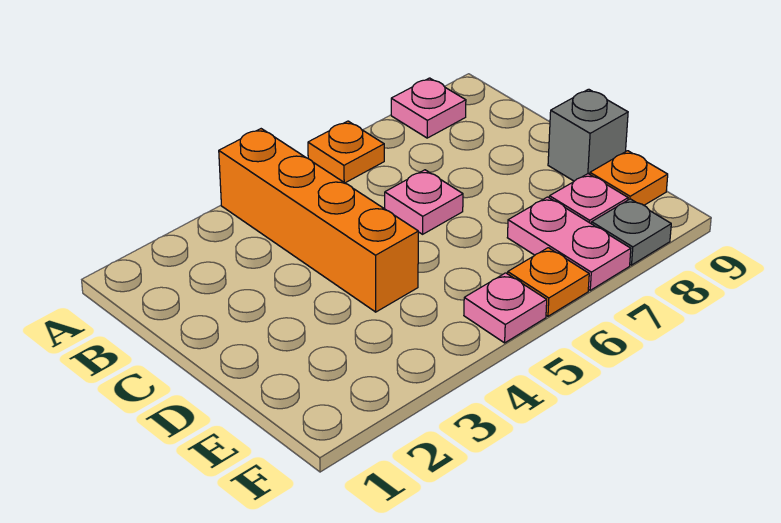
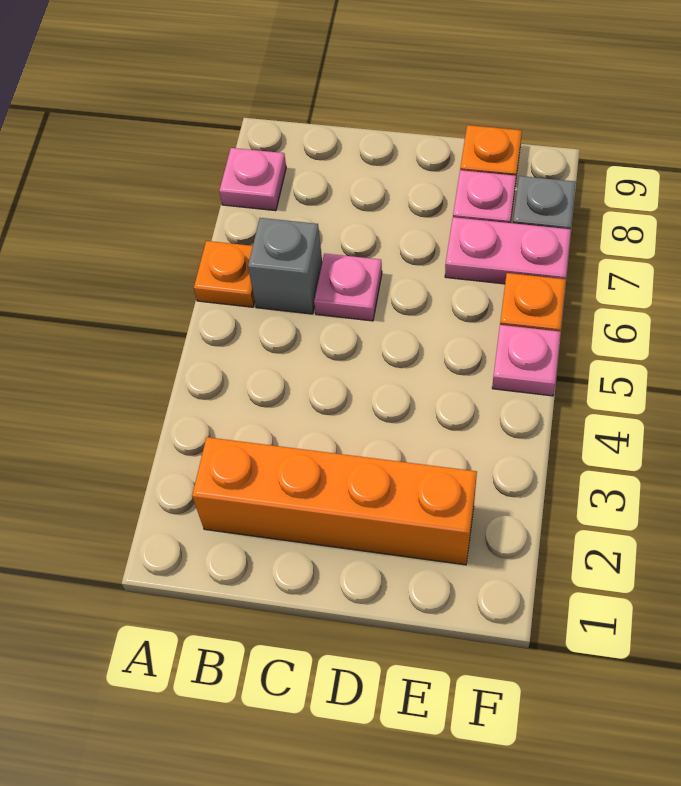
orange brick A4:D4 level 1 -> orange brick B2:E2 level 1
grey brick D9 level 1 -> grey brick B6 level 1

